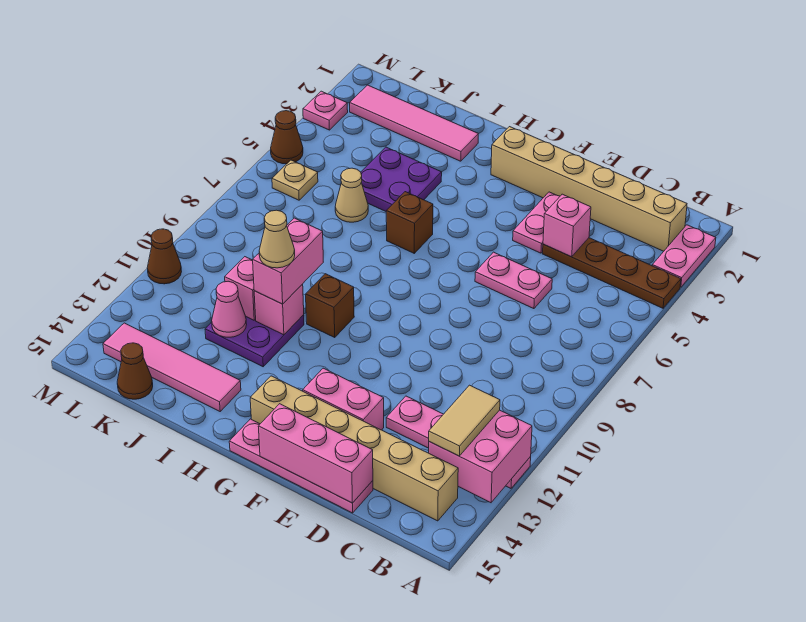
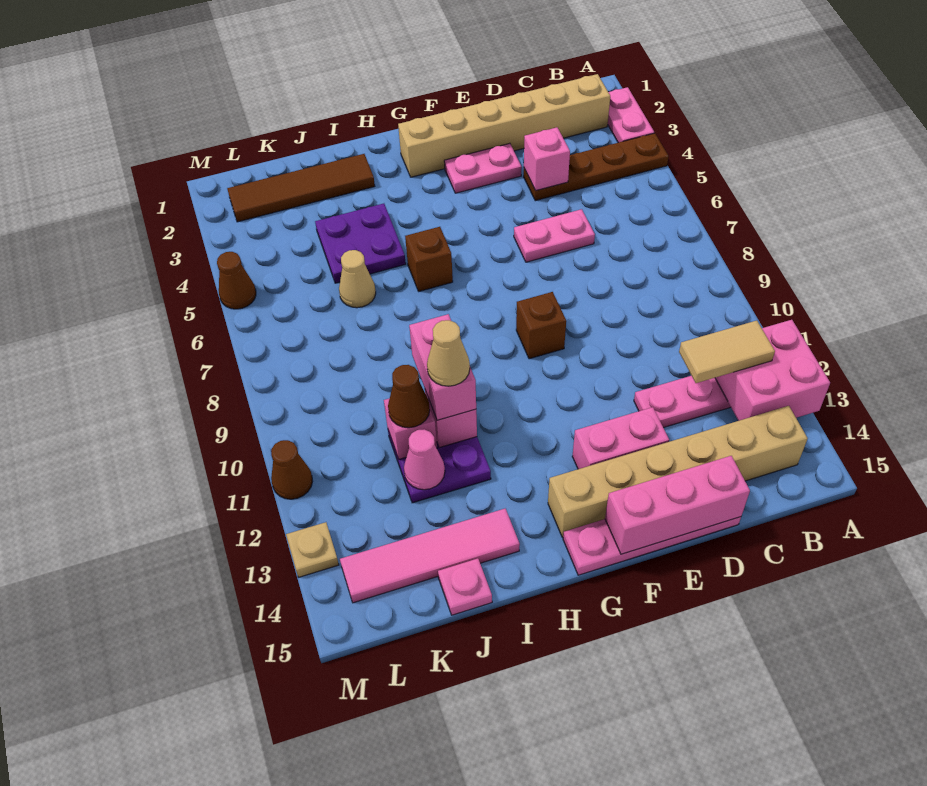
tan tile B12:B13 level 3 -> tan tile B12:C12 level 3
pink plate E3:E4 level 1 -> pink plate E3:F3 level 1
brown brick H10 level 1 -> brown brick F9 level 1
pink tile I2:L2 level 1 -> brown tile I2:L2 level 1
brown cone K15 level 1 -> brown cone J11 level 3
tan plate L6 level 1 -> tan plate M13 level 1
pink plate M3 level 1 -> pink plate J15 level 1

